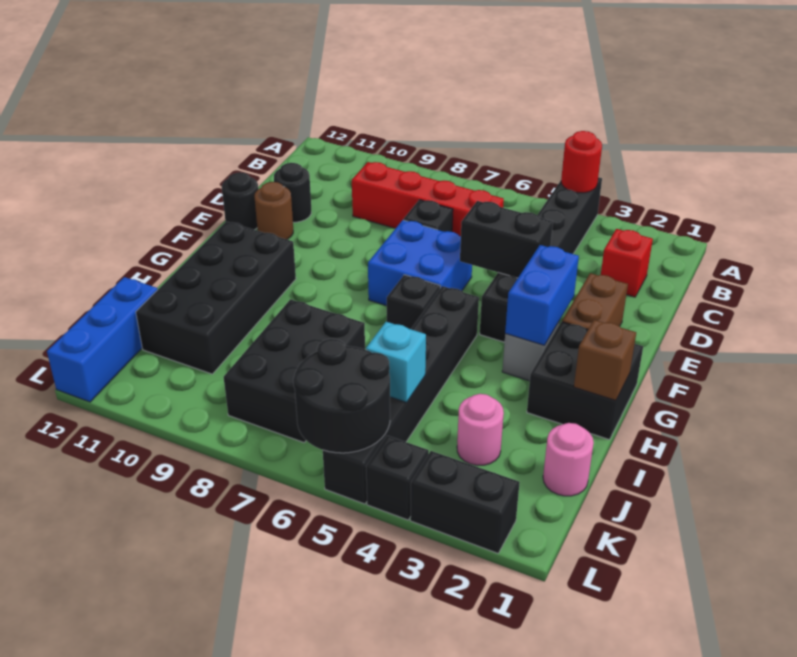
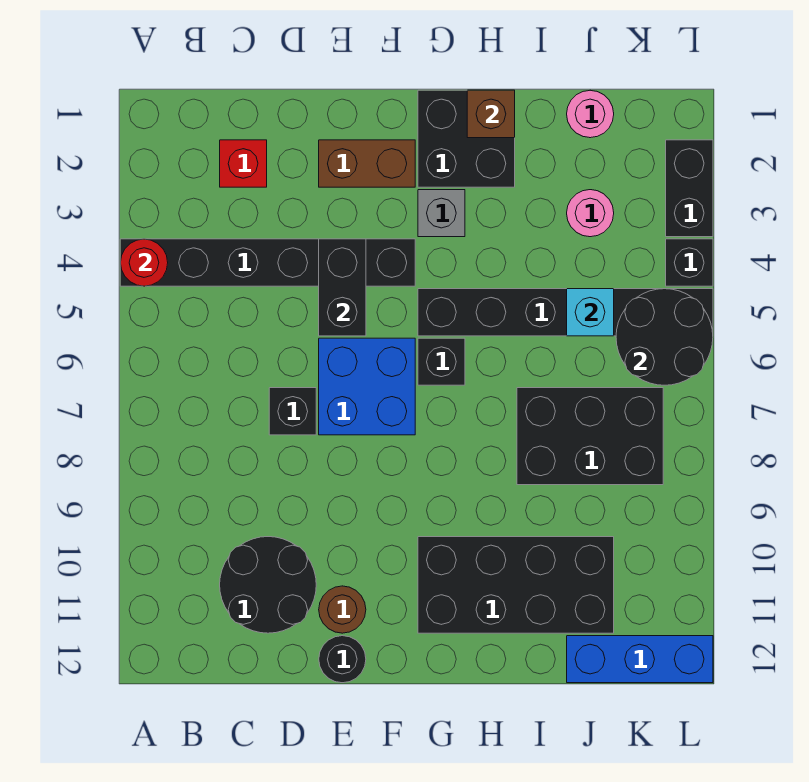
red brick C6:C9 level 1 -> none
black round brick D11 level 1 -> black round brick C10:D11 level 1
blue brick F3:G3 level 2 -> none

